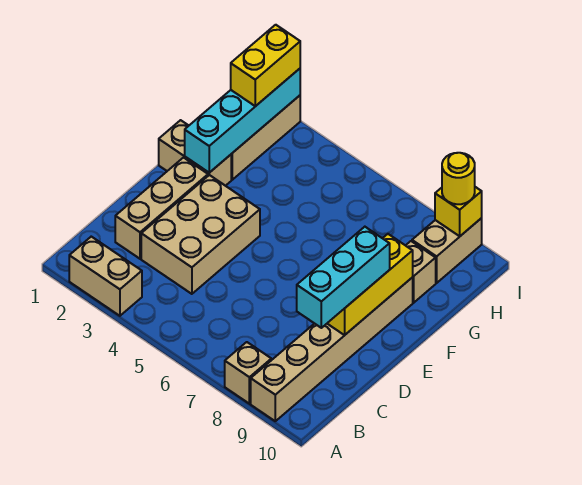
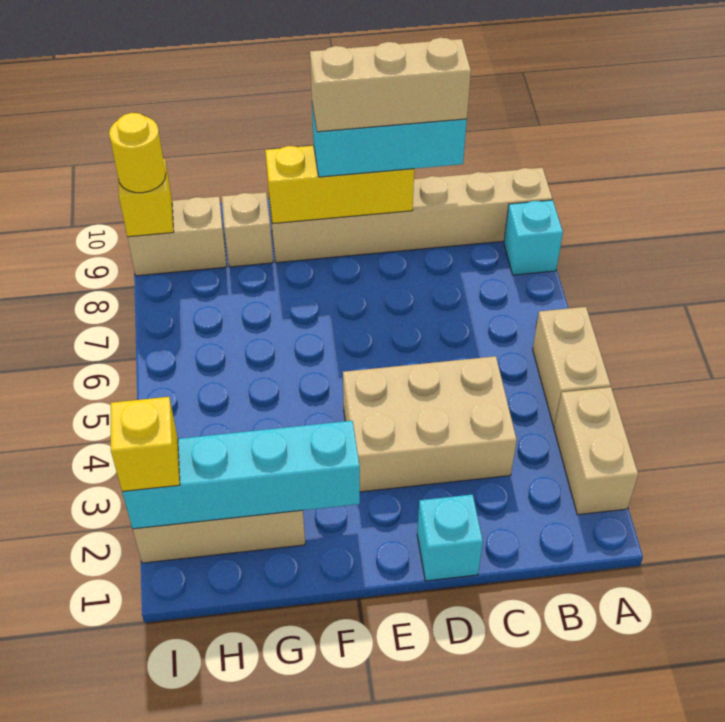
tan brick A8 level 1 -> cyan brick A8 level 1
tan brick C2:E2 level 1 -> tan brick C9:E9 level 4
none -> cyan brick D1 level 1
tan brick F1:F2 level 1 -> tan brick A4:A5 level 1
yellow brick H2:I2 level 3 -> yellow brick I2 level 3

